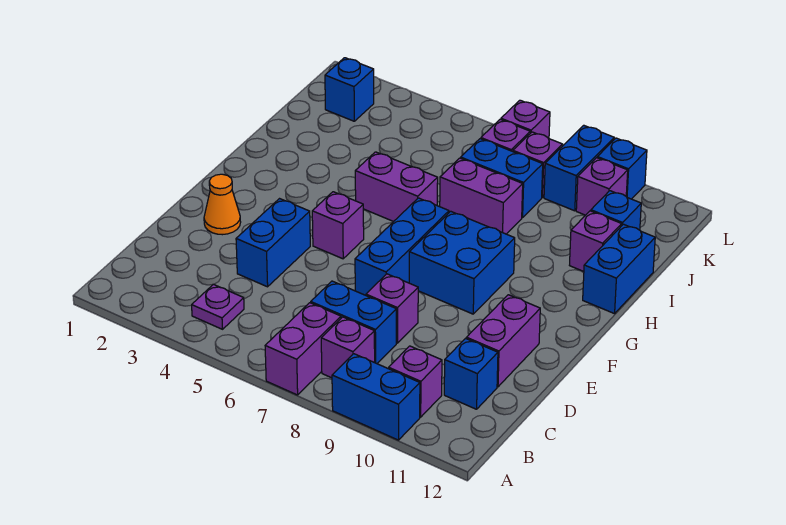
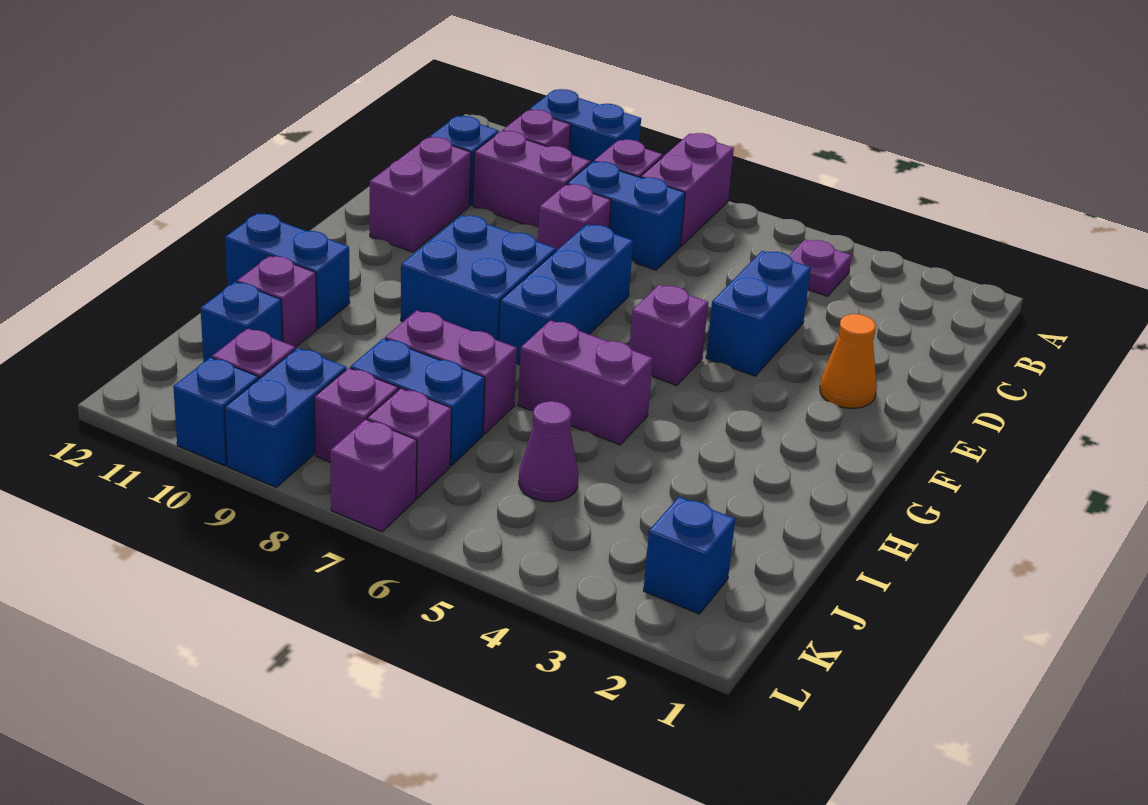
none -> purple brick C9:C10 level 1
blue brick H12:I12 level 1 -> blue brick H11:H12 level 1
none -> purple cone J5 level 1

